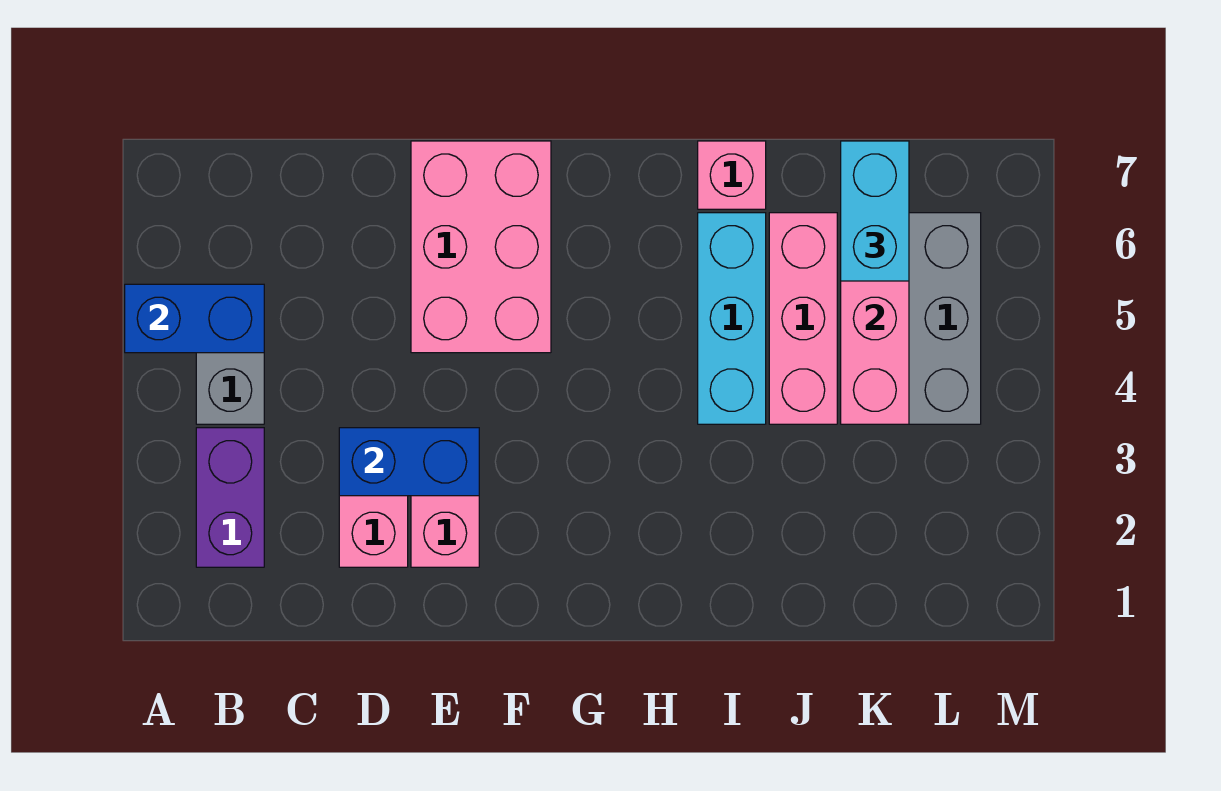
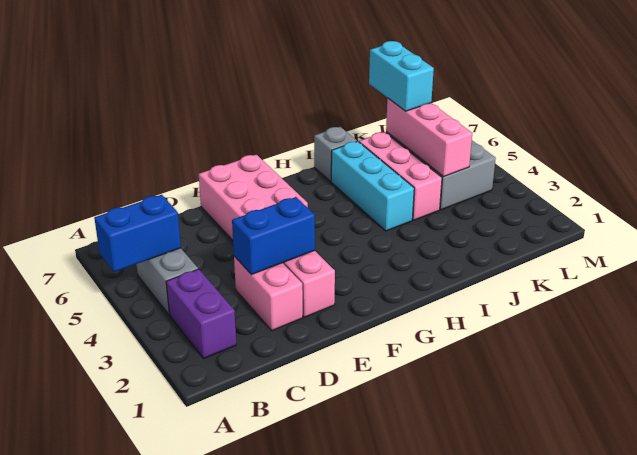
pink brick I7 level 1 -> grey brick I7 level 1

